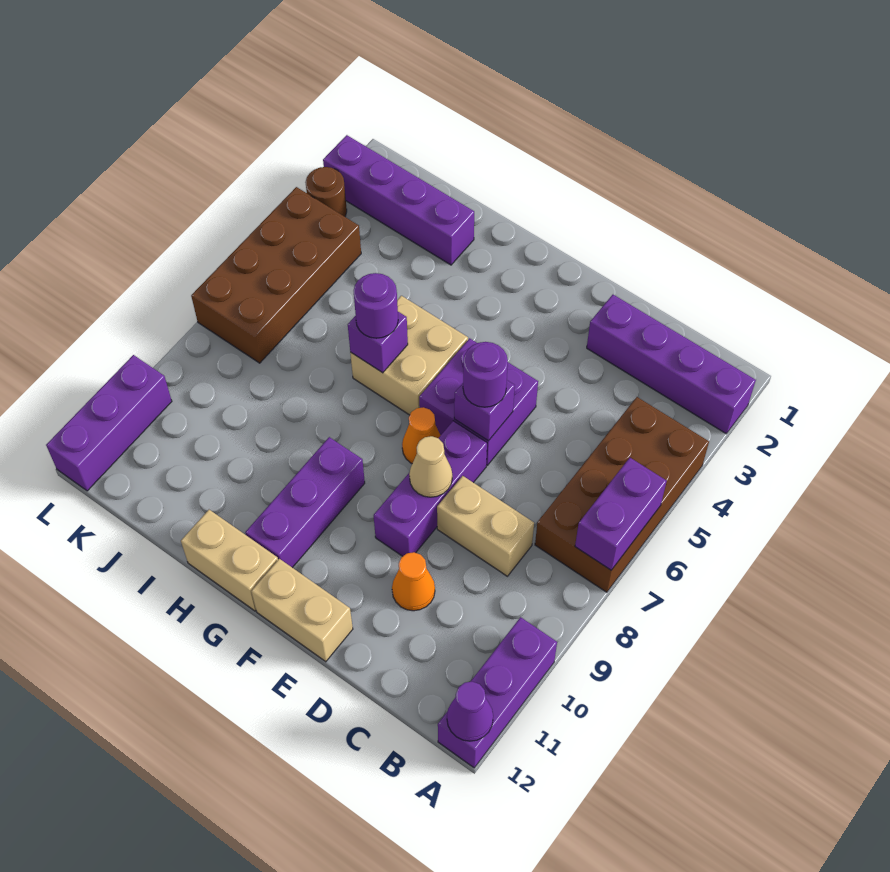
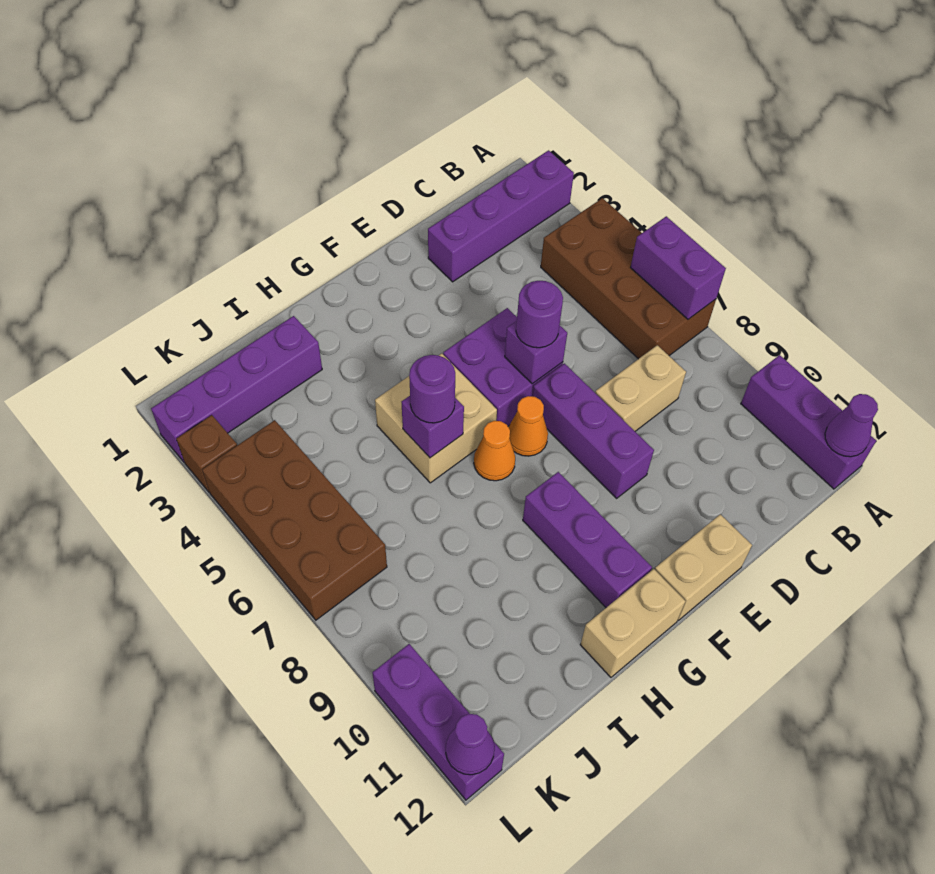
orange cone D10 level 1 -> orange cone G7 level 1
tan cone E8 level 2 -> none
brown round brick L3 level 1 -> brown brick L3 level 1
none -> purple cone L12 level 2

